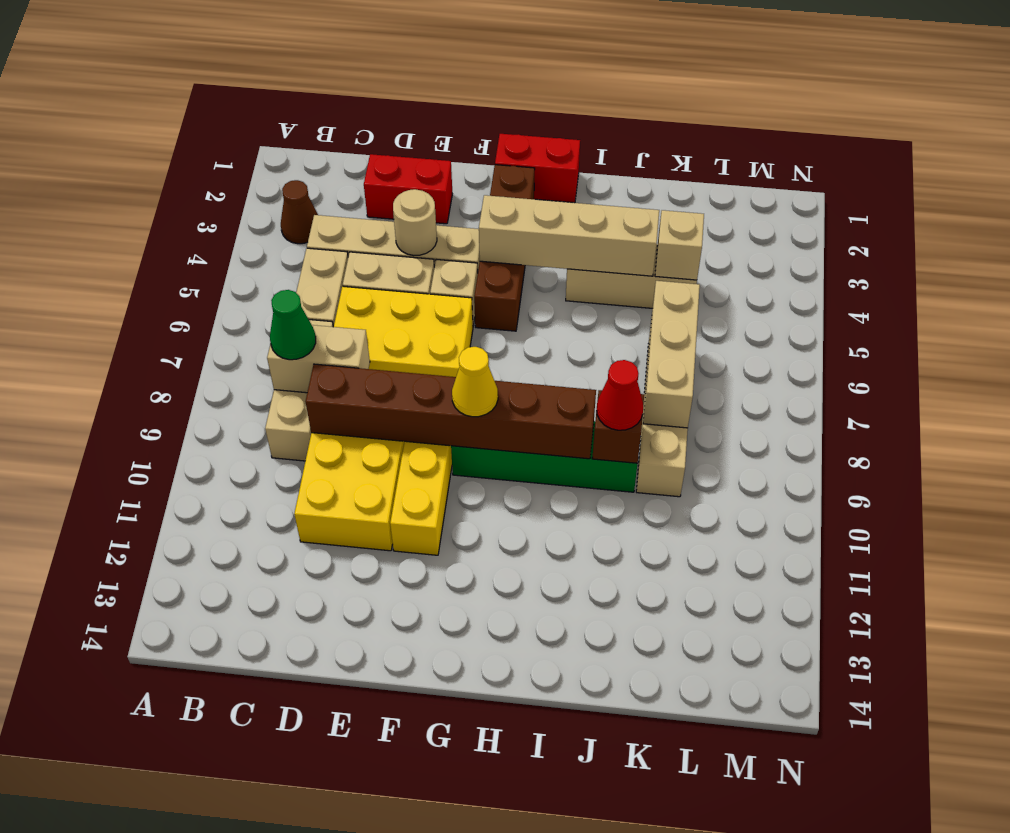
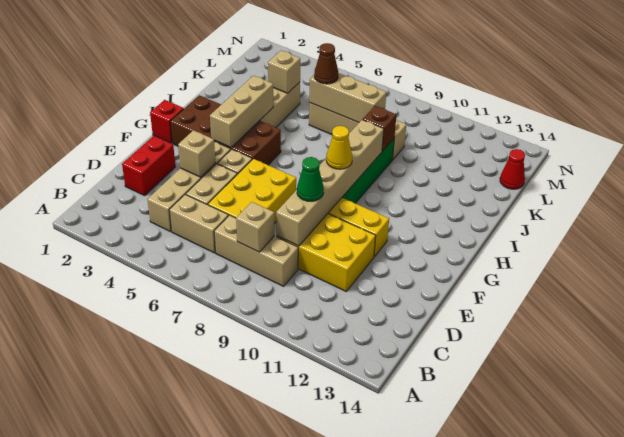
brown cone B3 level 1 -> brown cone K6 level 3
tan brick C8:D8 level 2 -> tan brick C8 level 2
green cone C8 level 3 -> green cone E9 level 3
brown brick D9:I9 level 2 -> tan brick D9:I9 level 2
tan round brick E4 level 2 -> tan brick E4 level 2
red brick G1:H1 level 1 -> red brick G1 level 1
brown brick G2:G5 level 1 -> brown brick G2:H5 level 1
tan brick G4:J4 level 2 -> tan brick G4:I4 level 2
red cone J9 level 3 -> red cone L14 level 1

